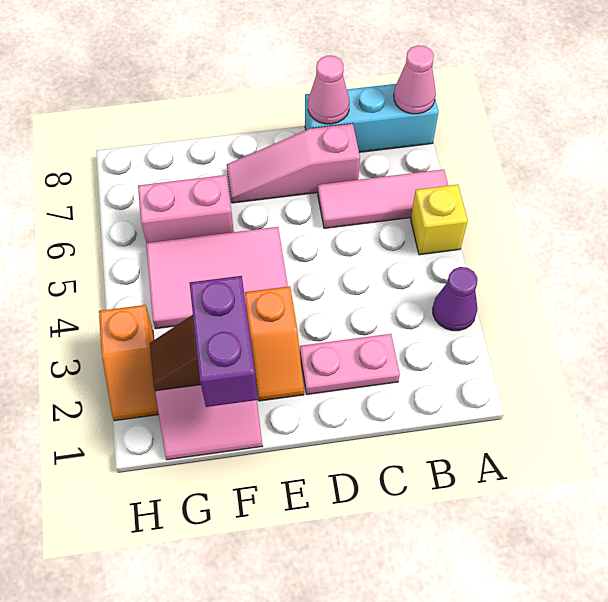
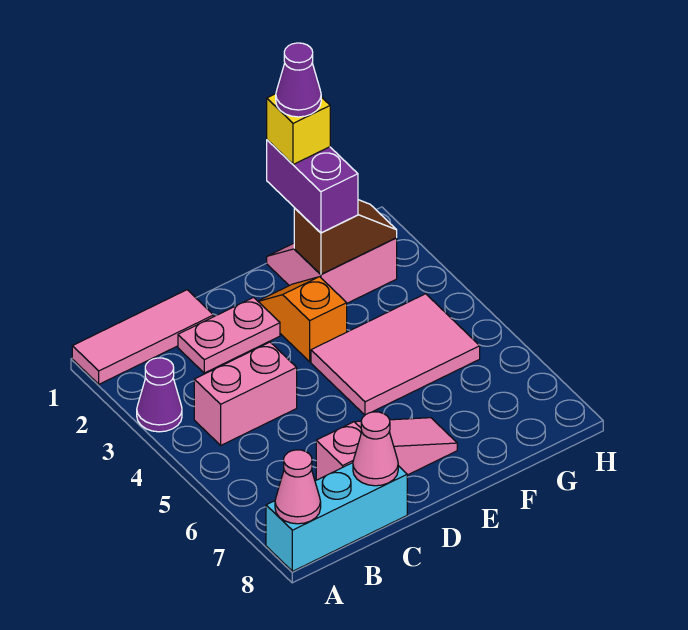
yellow brick A5 level 1 -> yellow brick F1 level 4
pink tile A6:C6 level 1 -> pink tile A1:C1 level 1
none -> purple cone F1 level 5
pink brick F6:G6 level 1 -> pink brick B4:C4 level 1
orange slope H2:H3 level 1 top 3 -> none

